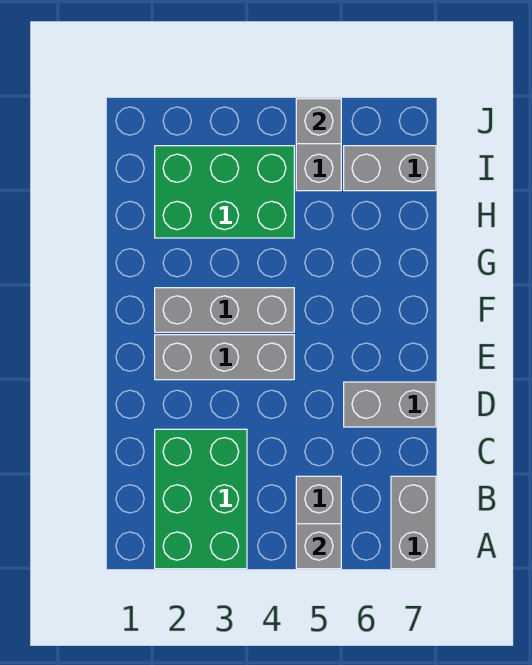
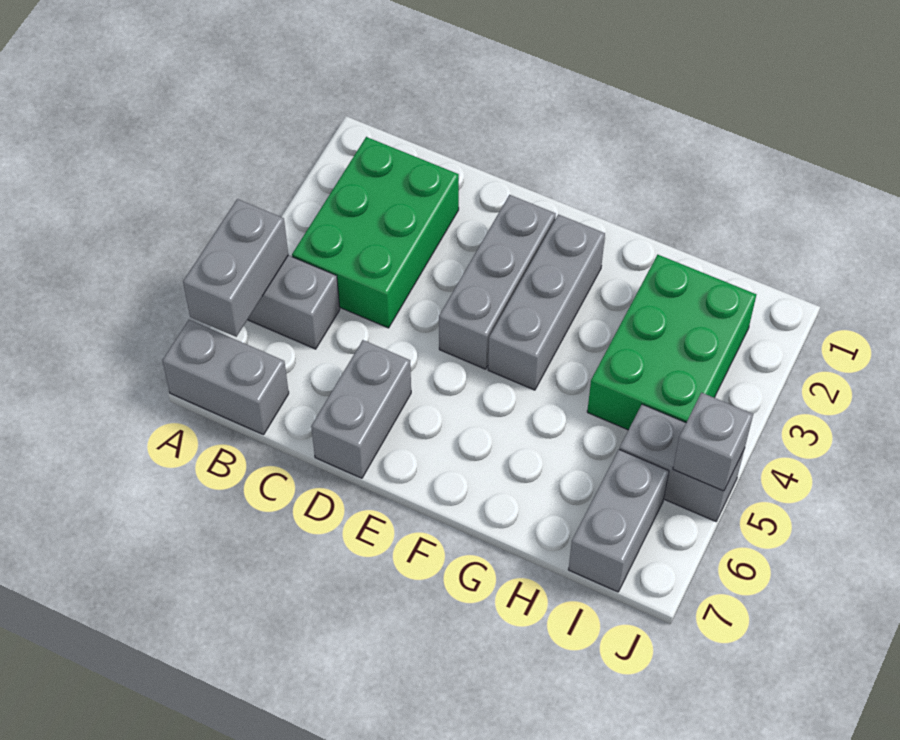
green brick A2:C3 level 1 -> green brick B2:C4 level 1
grey brick A5 level 2 -> grey brick A5:A6 level 2

